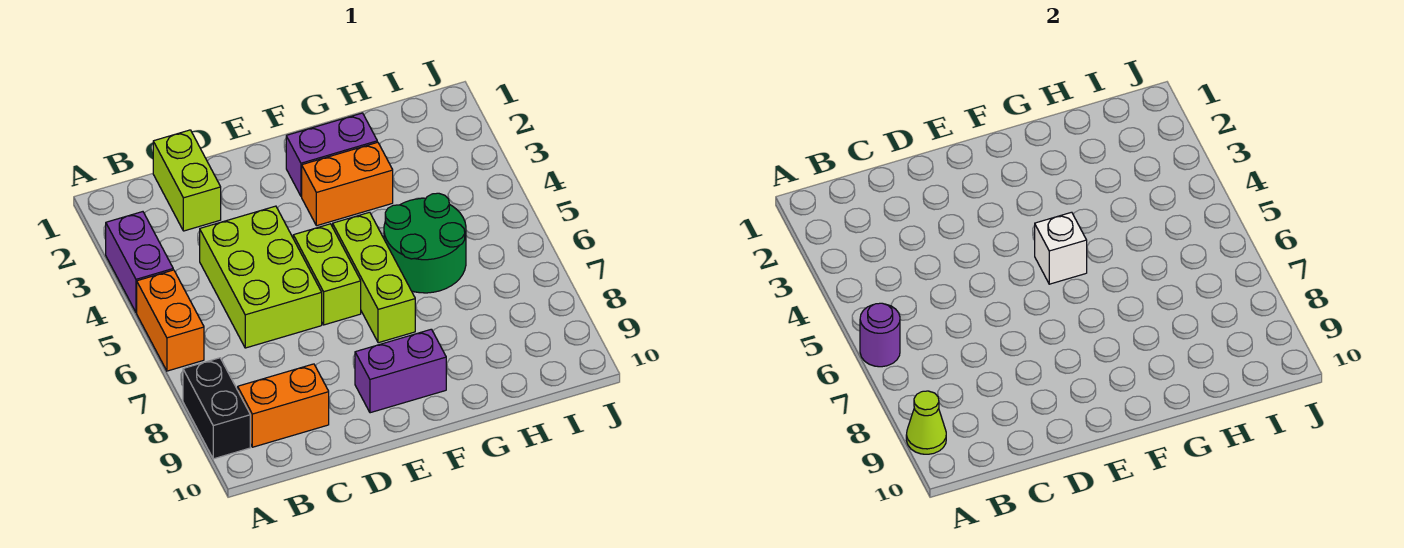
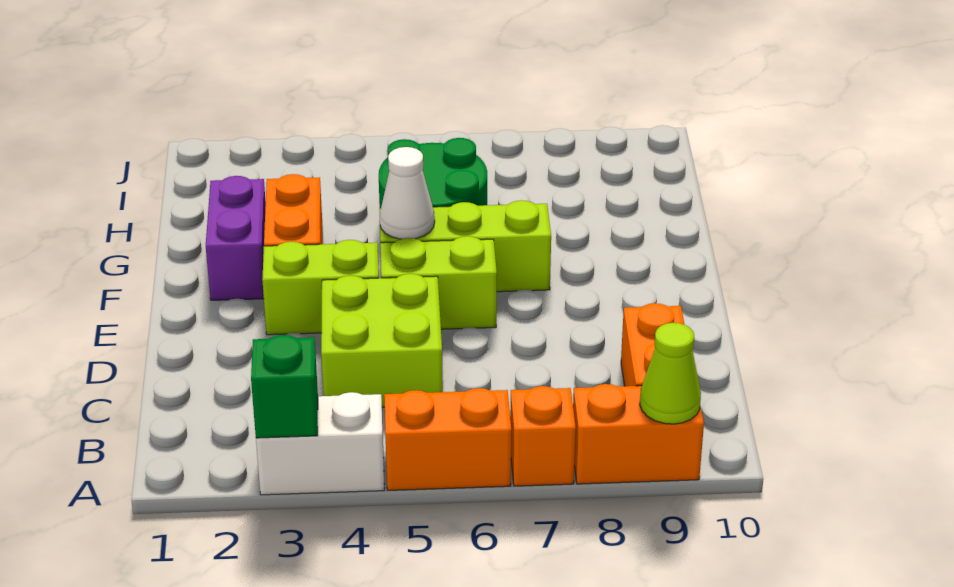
purple brick A3:A4 level 1 -> white brick A3:A4 level 1
none -> green brick A3 level 2
purple round brick A6 level 2 -> none
none -> orange brick A7 level 1
black brick A8:A9 level 1 -> orange brick A8:A9 level 1
lime brick C1:C2 level 1 -> lime brick E3:E4 level 1
lime brick C4:D6 level 1 -> lime brick C4:D5 level 1
purple brick E9:F9 level 1 -> none
white brick F5 level 2 -> white cone F5 level 2

